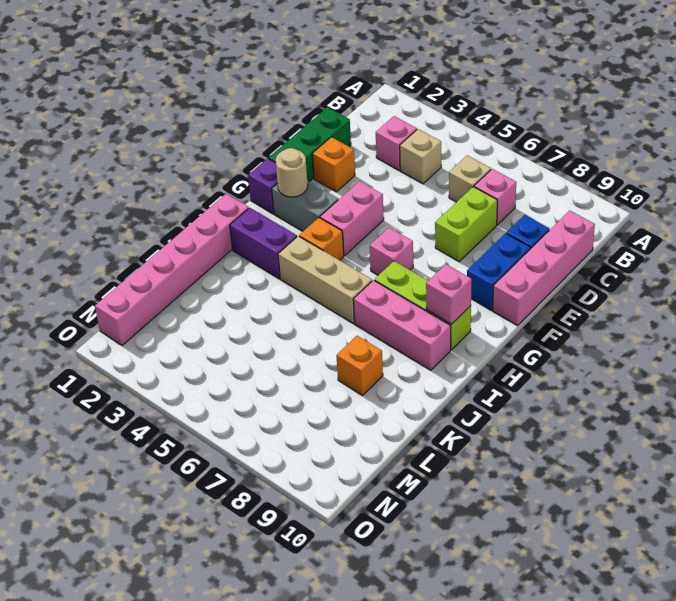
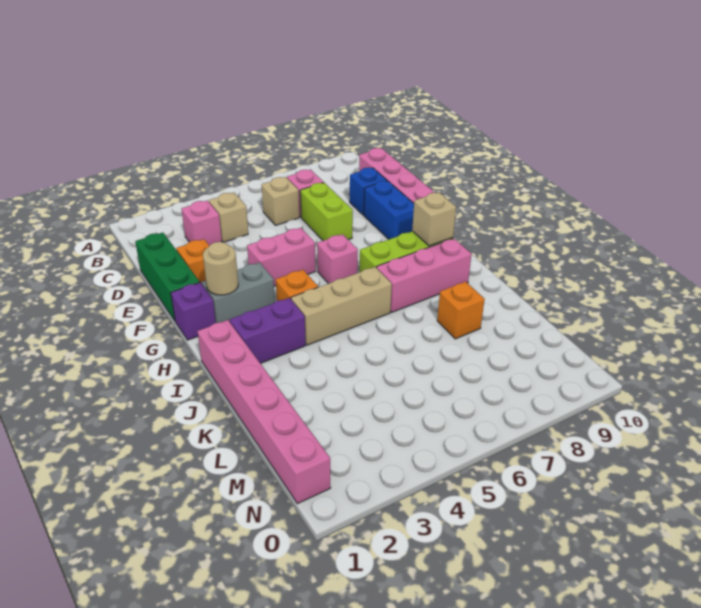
pink brick F4:G4 level 1 -> pink brick F4:F5 level 1
pink brick H9 level 2 -> tan brick H9 level 2

